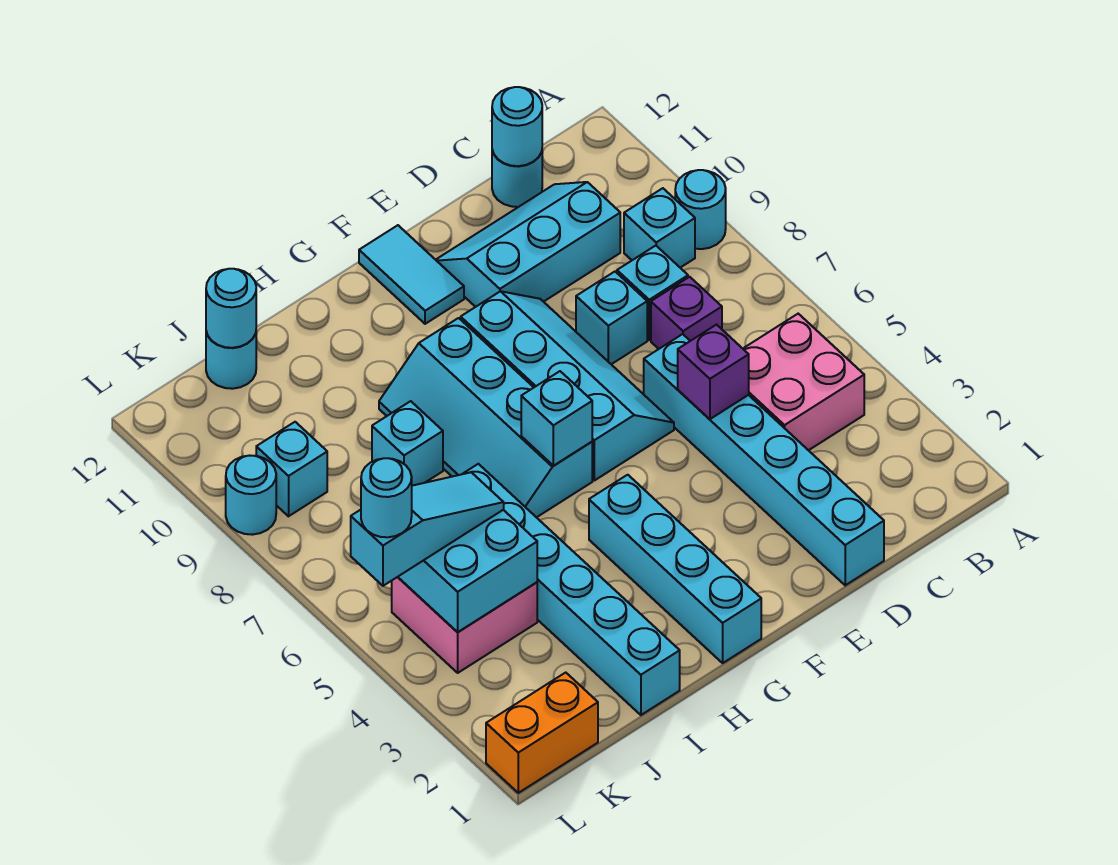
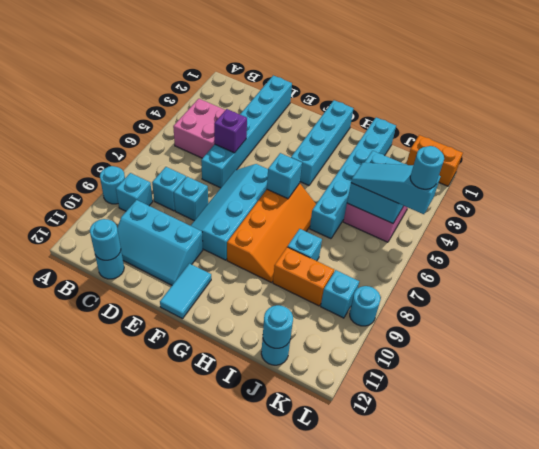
purple brick C7 level 1 -> none
cyan slope G6:H9 level 1 top G -> orange slope G6:H9 level 1 top G
none -> orange brick I9:J9 level 1

